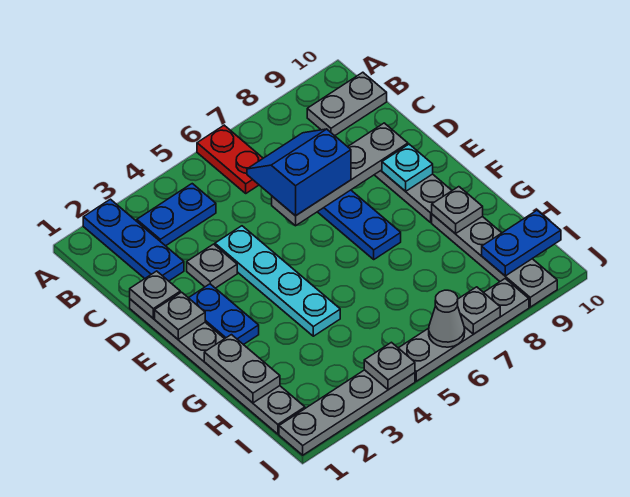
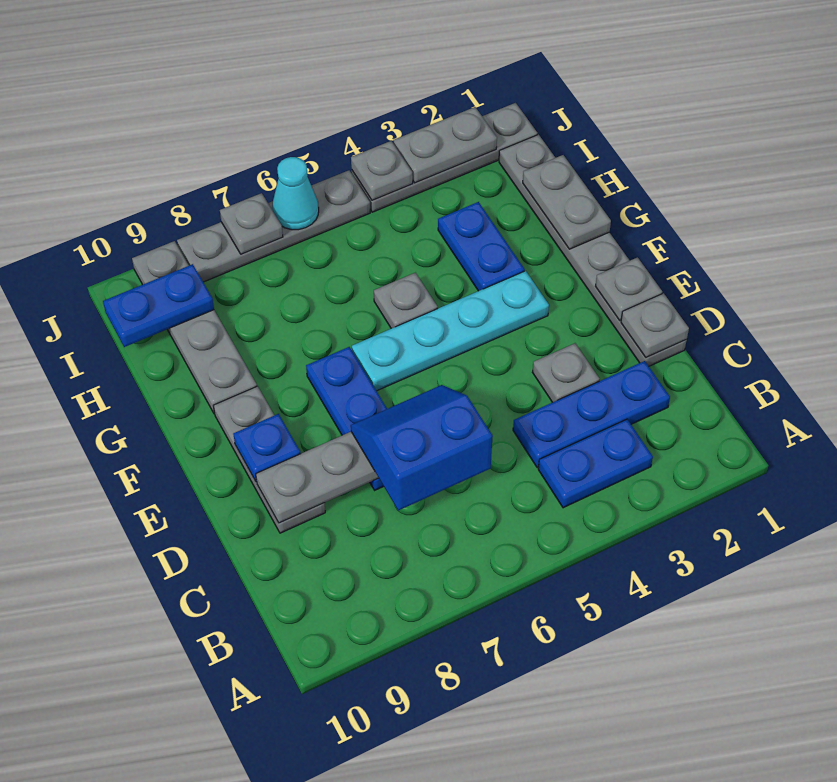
blue plate A2:C2 level 1 -> blue plate C2:C4 level 1
red plate A6:B6 level 1 -> none
grey plate B9:B10 level 1 -> grey plate J2:J3 level 2
blue slope C6:D7 level 3 top D -> blue slope C6:D7 level 3 top C
cyan plate D4:G4 level 1 -> cyan plate F3:F6 level 1
blue plate E2:F2 level 1 -> blue plate G3:H3 level 1
cyan plate E9 level 2 -> blue plate E9 level 2
grey plate G9 level 2 -> grey plate G5 level 1
grey cone J6 level 2 -> cyan cone J6 level 2

